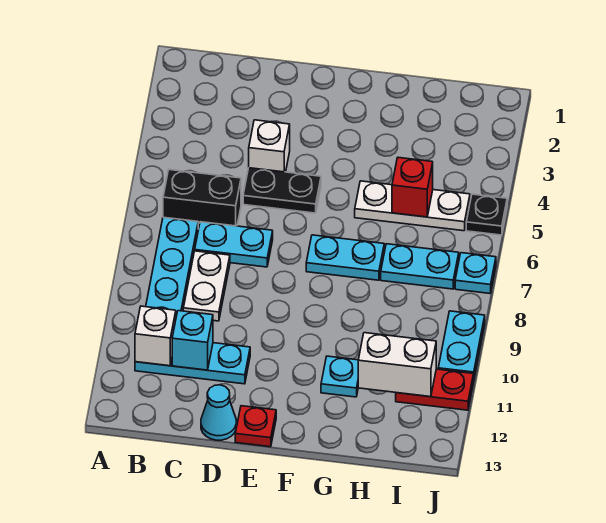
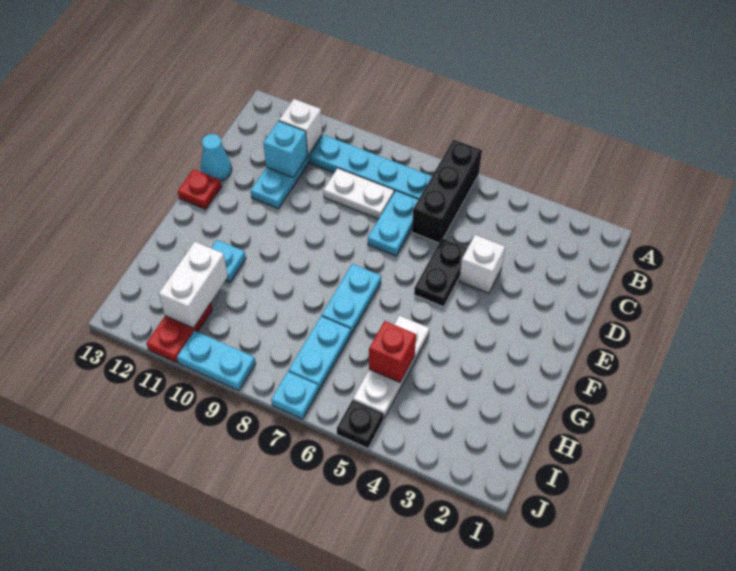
black brick B6:C6 level 1 -> black brick A6:C6 level 1

